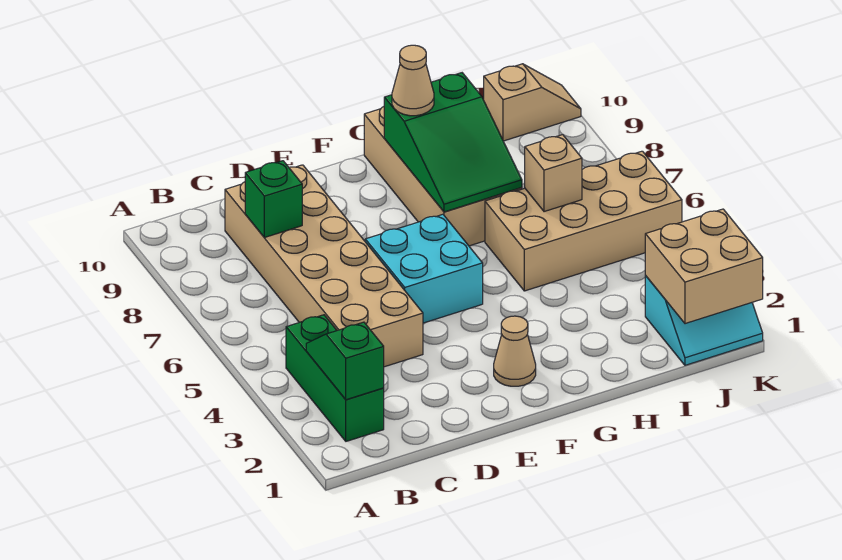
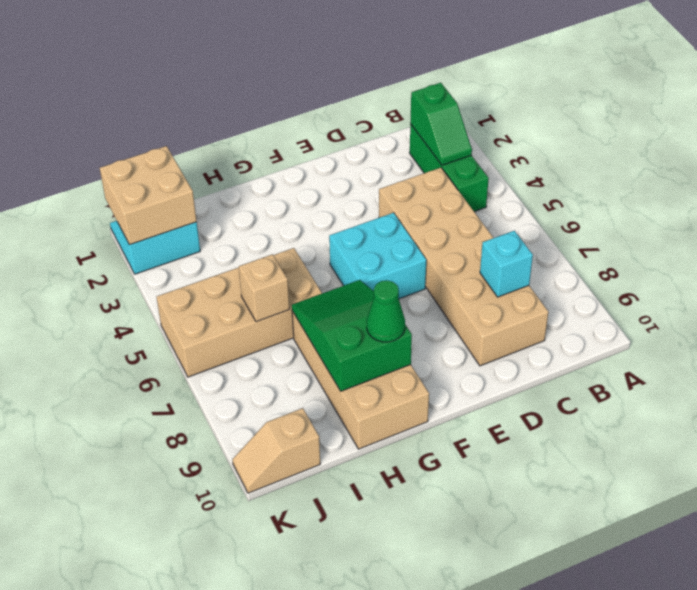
green brick C8 level 2 -> cyan brick C8 level 2
tan cone F2 level 1 -> none
tan cone G9 level 3 -> green cone G9 level 3

